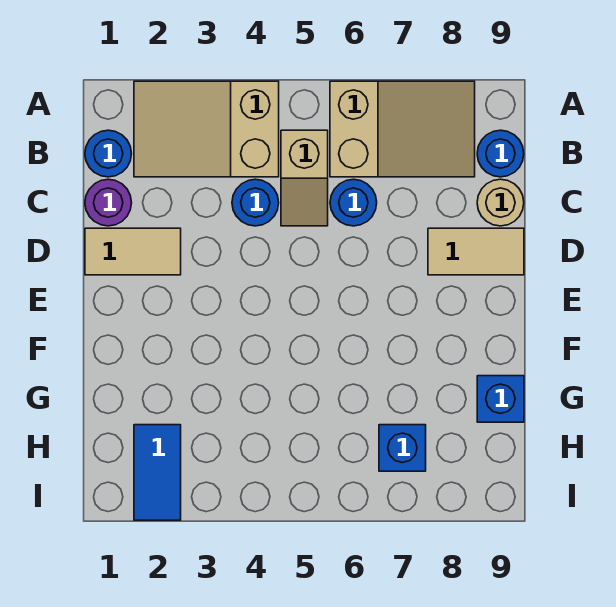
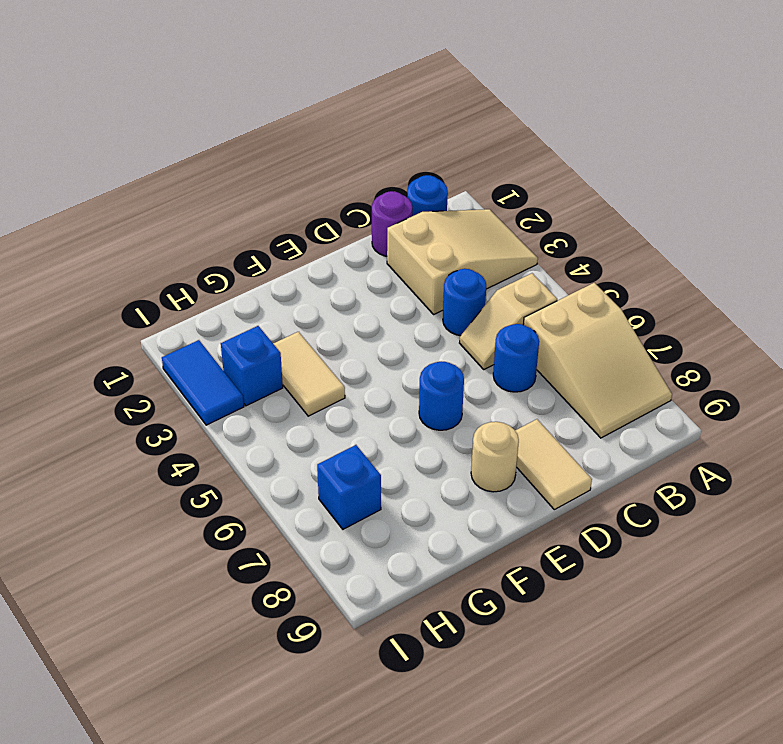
tan slope A2:B4 level 1 top 4 -> tan slope A2:C3 level 1 top C
blue round brick B9 level 1 -> blue round brick E6 level 1
tan round brick C9 level 1 -> tan round brick E8 level 1
tan tile D1:D2 level 1 -> tan tile G3:G4 level 1
blue brick G9 level 1 -> blue brick H3 level 1
blue tile H2:I2 level 1 -> blue tile I2:I3 level 1

